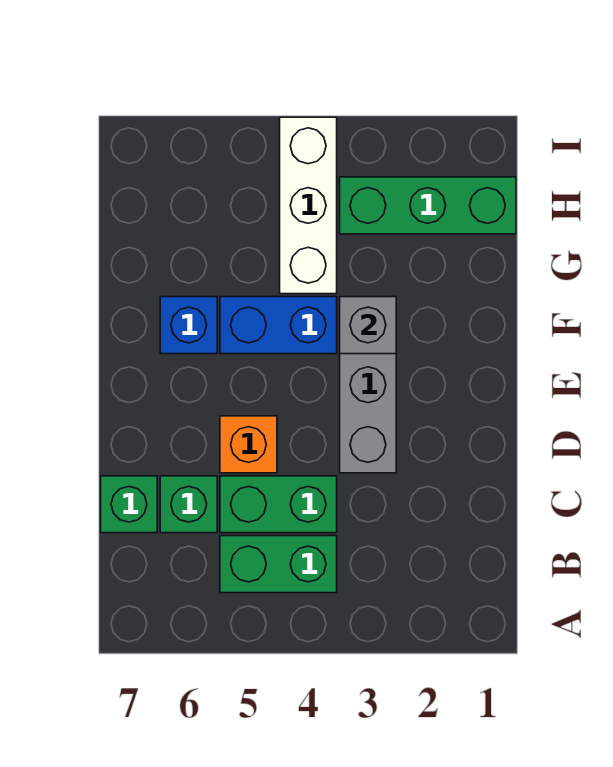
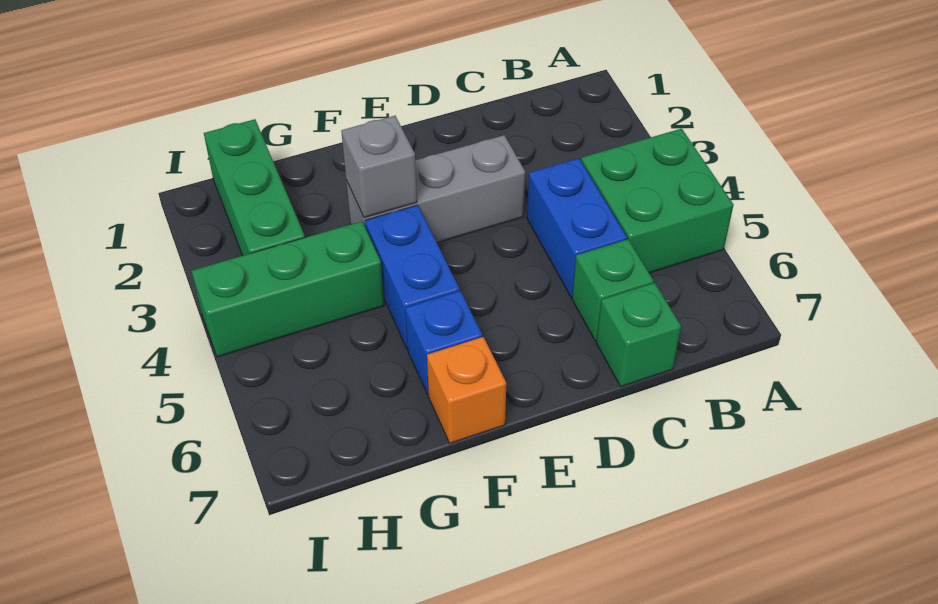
green brick B4:B5 level 1 -> green brick A4:B5 level 1
green brick C4:C5 level 1 -> blue brick C4:C5 level 1
orange brick D5 level 1 -> orange brick F7 level 1
white brick G4:I4 level 1 -> green brick G4:I4 level 1

